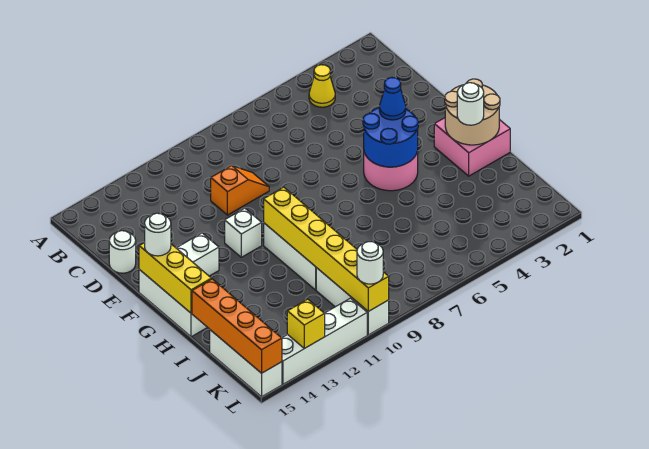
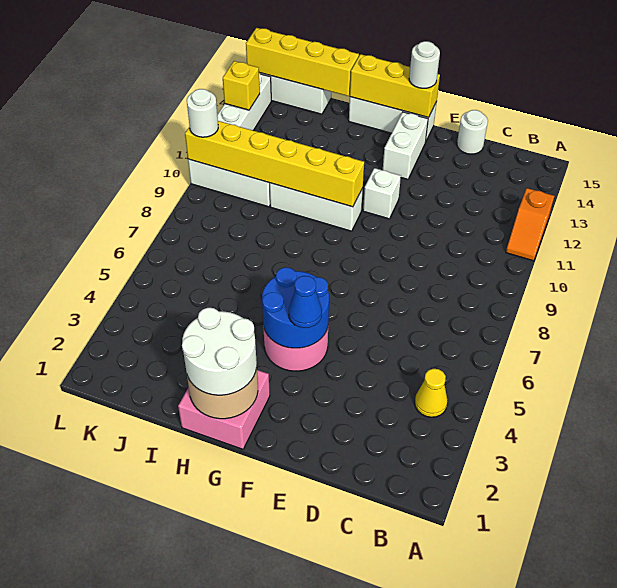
orange slope D9:D10 level 1 top 10 -> orange slope A11:A12 level 1 top 12
white round brick H2 level 3 -> white round brick G1:H2 level 3
orange brick I15:L15 level 2 -> yellow brick I15:L15 level 2

